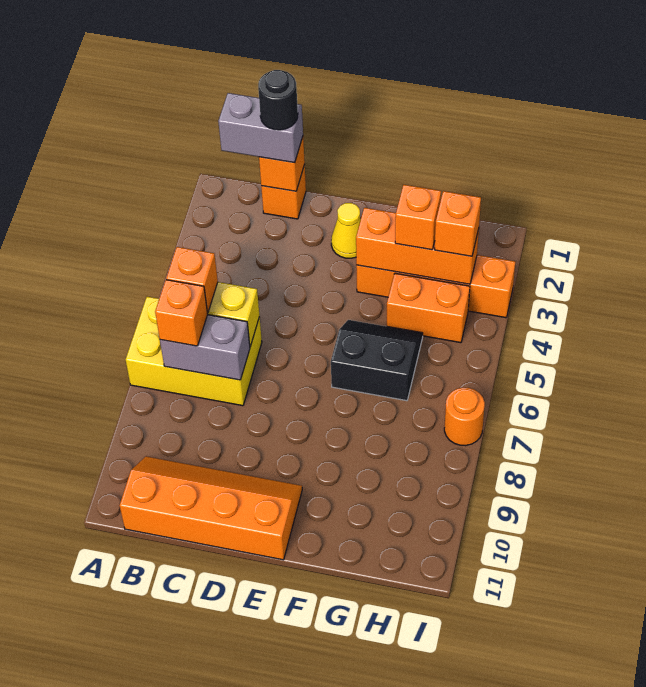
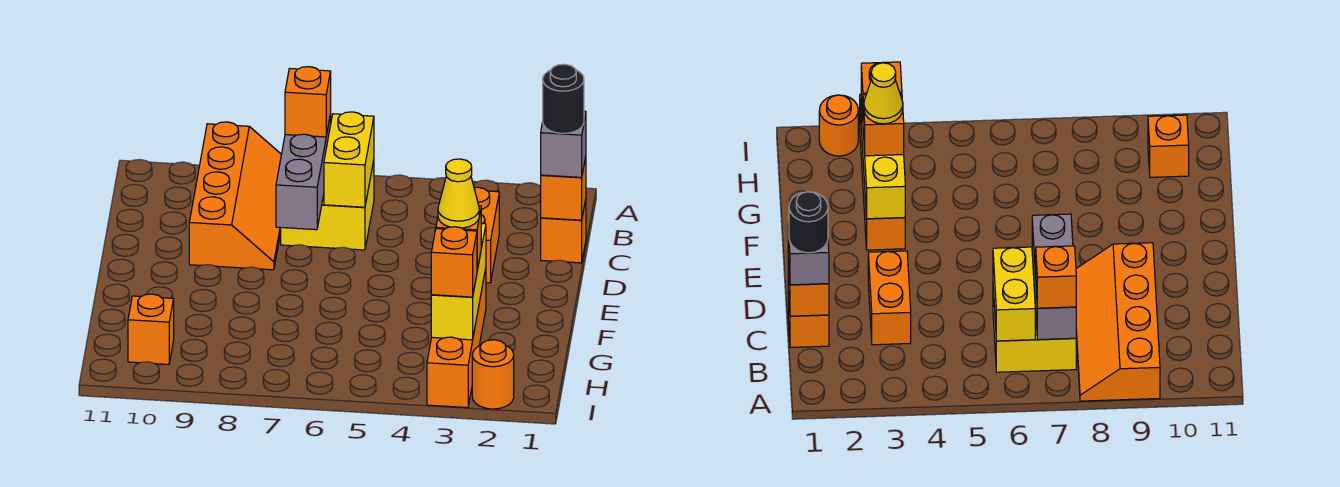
yellow brick A6:C7 level 1 -> yellow brick B6:C7 level 1
grey brick B1:C1 level 3 -> grey brick C1 level 3
orange brick B6 level 3 -> orange brick H10 level 1
grey brick B7:C7 level 2 -> grey brick B7:D7 level 2
orange slope B10:E11 level 1 top 11 -> orange slope A8:D9 level 1 top 9
yellow cone E2 level 1 -> yellow cone G3 level 4
orange brick F3:H3 level 2 -> yellow brick F3:H3 level 2
black slope F5:G6 level 1 top 6 -> none
orange brick G4:H4 level 1 -> orange brick C3:D3 level 1
orange round brick I7 level 1 -> orange round brick I2 level 1

